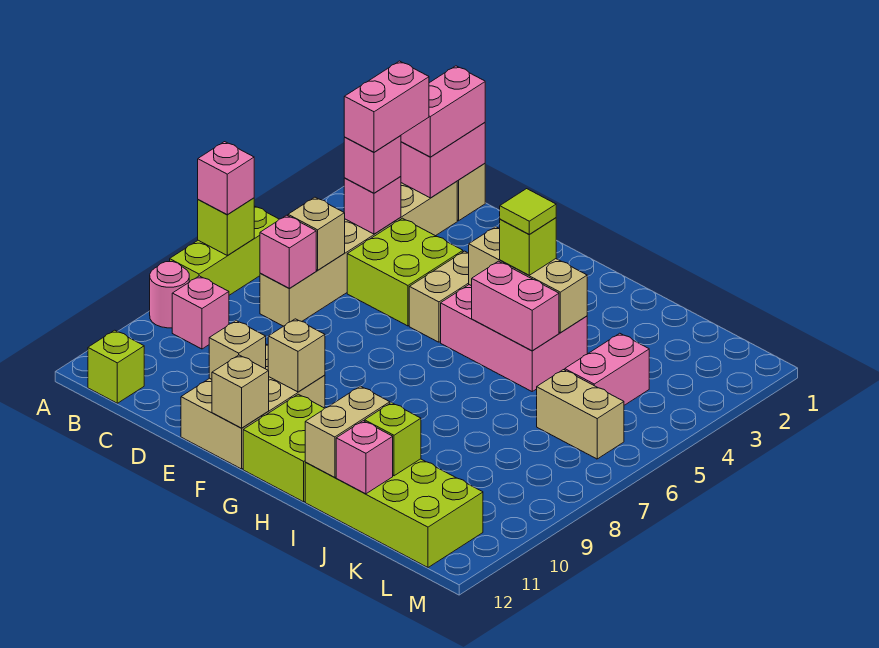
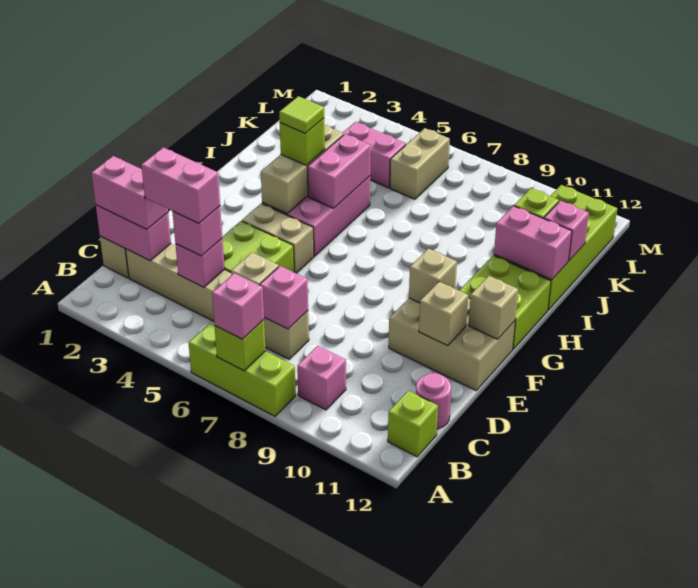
pink round brick A9 level 1 -> pink round brick C12 level 1
tan brick I11:I12 level 2 -> pink brick I11:I12 level 2

